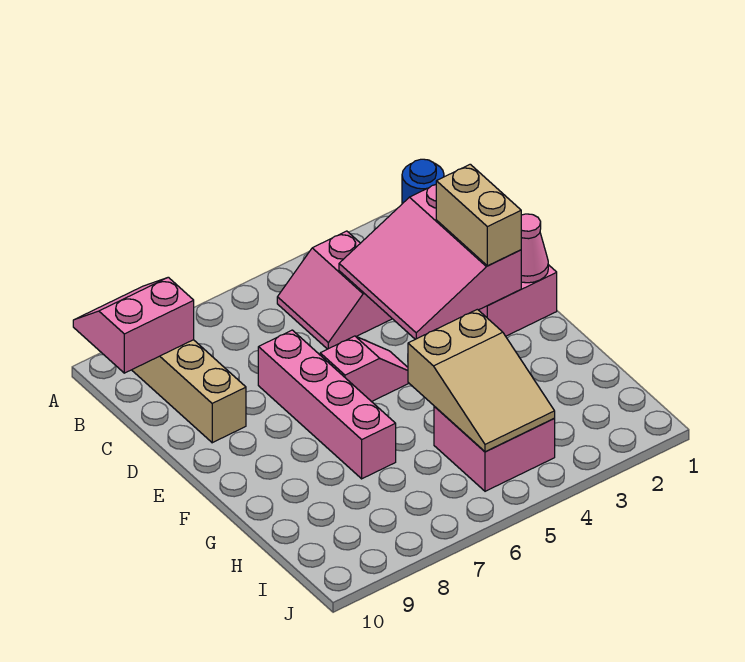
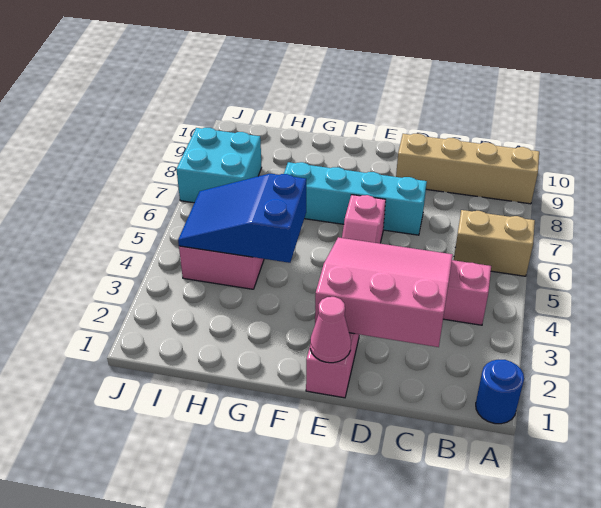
pink slope A9:B10 level 2 top B -> none
tan brick D2:E2 level 3 -> tan brick A6:B6 level 1
pink brick D7:G7 level 1 -> cyan brick D7:G7 level 1
tan slope G4:I5 level 2 top G -> blue slope G4:I5 level 2 top G
none -> cyan brick I7:J8 level 1

